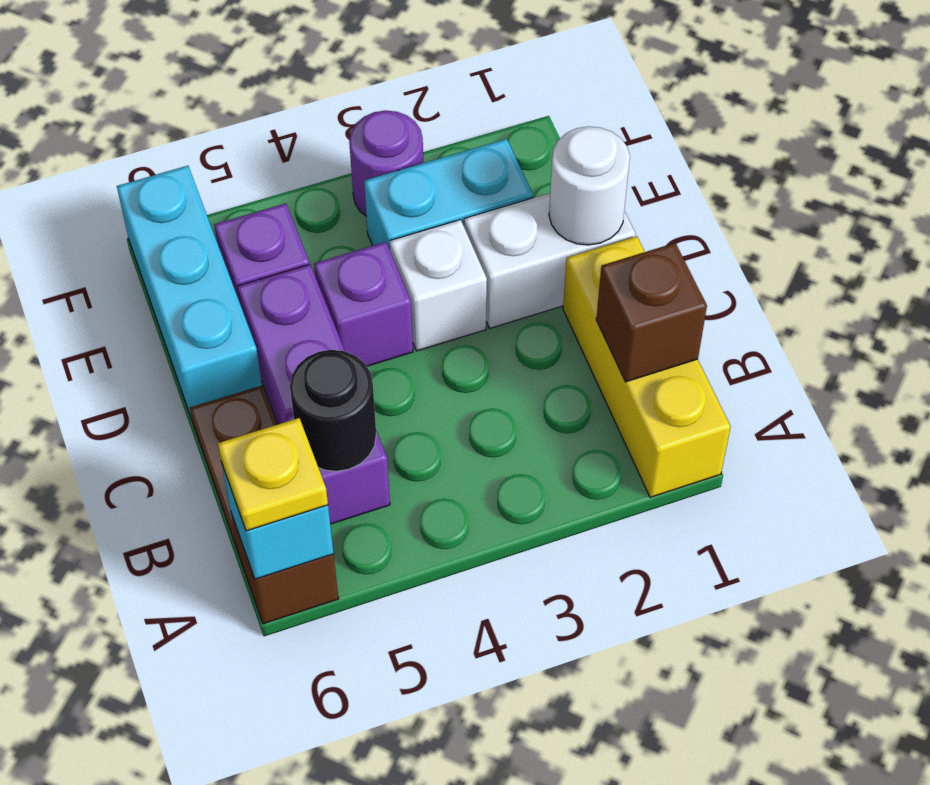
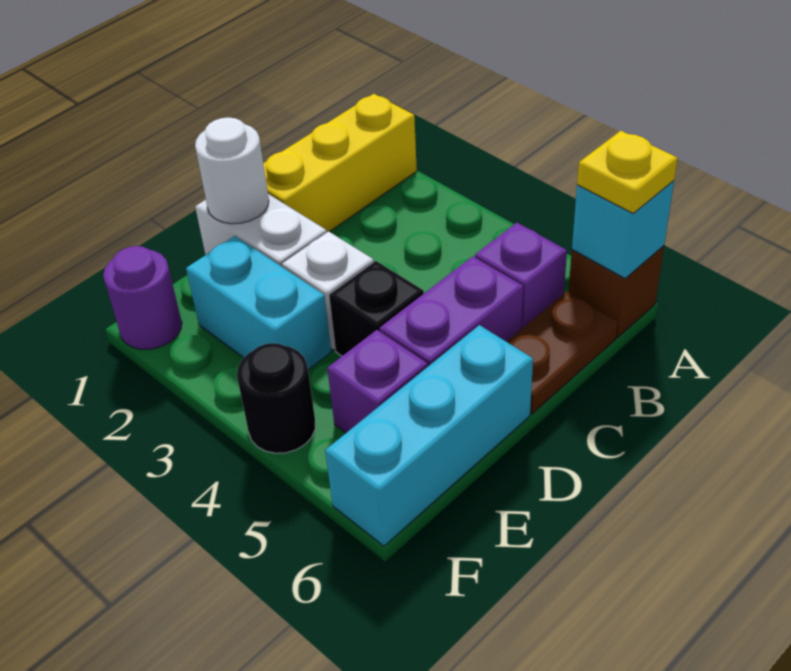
brown brick B1 level 2 -> none
black round brick B5 level 2 -> black round brick F4 level 1
purple brick D4 level 1 -> black brick D4 level 1
purple round brick F3 level 1 -> purple round brick F1 level 1

